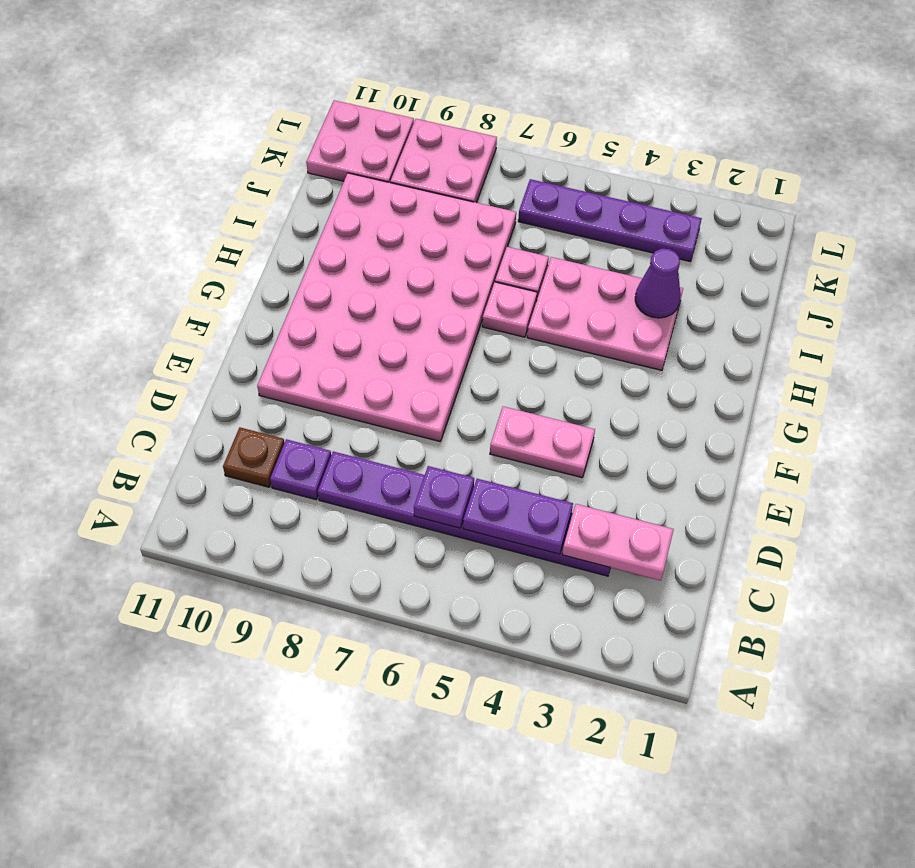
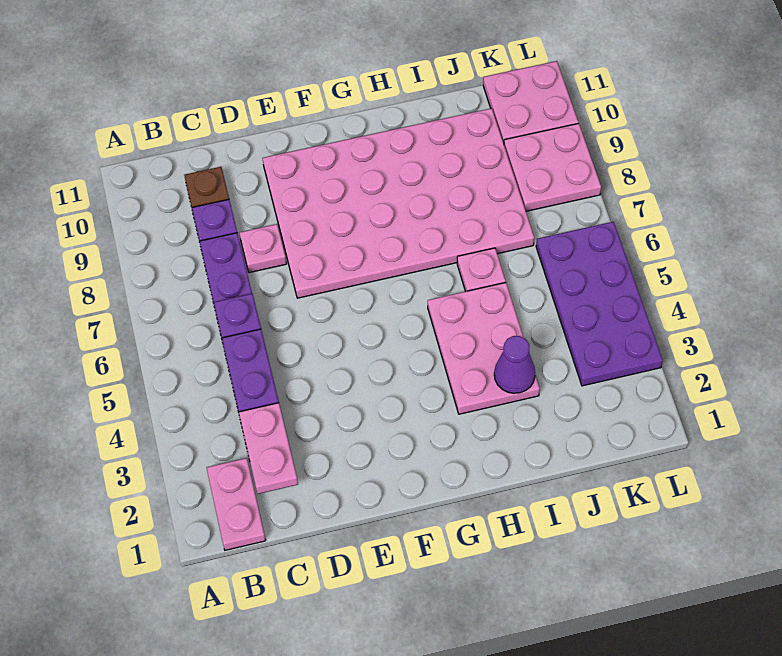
pink plate E4:E5 level 1 -> pink plate B1:B2 level 1
pink plate H6 level 1 -> pink plate D8 level 1
purple plate K3:K6 level 1 -> purple plate K3:L6 level 1

